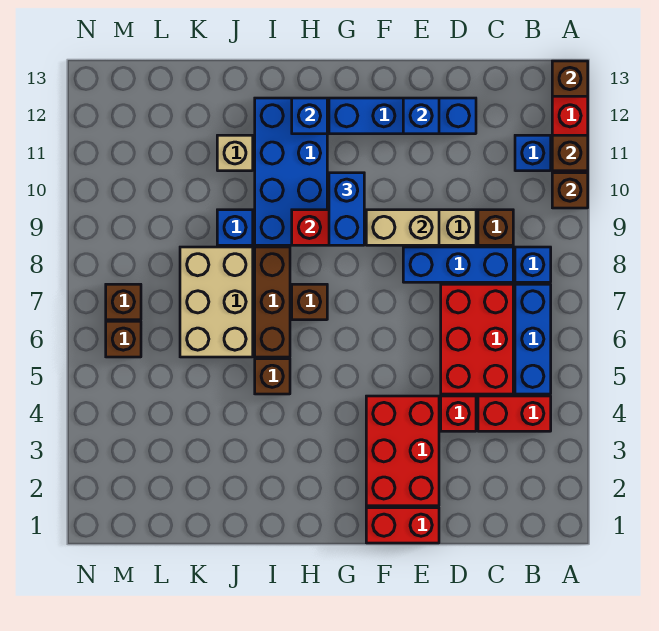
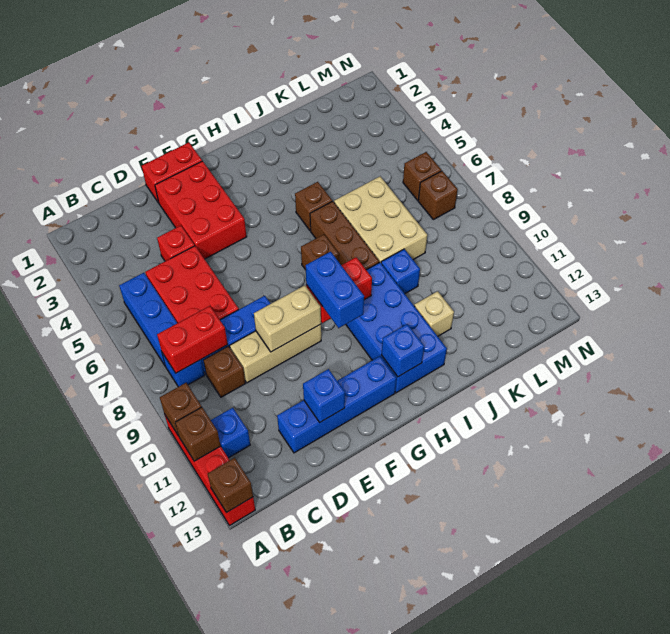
red brick B4:C4 level 1 -> red brick B8:C8 level 2

